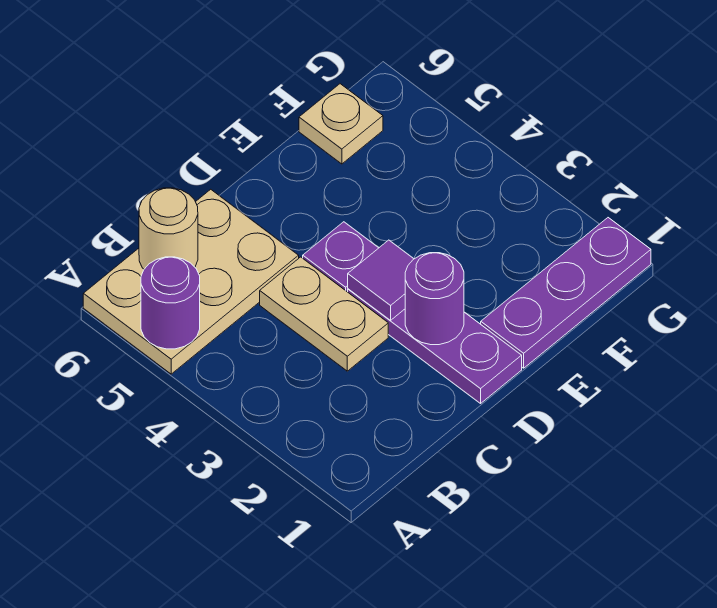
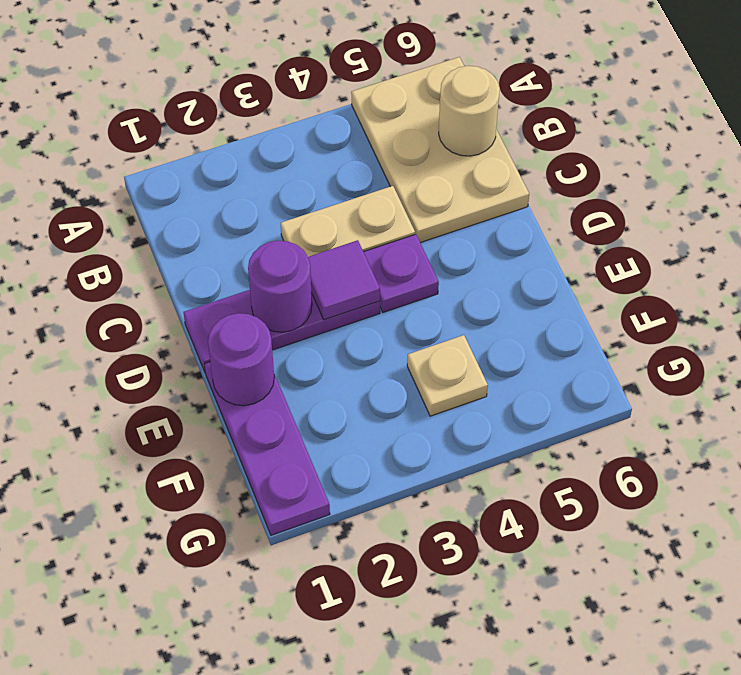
purple round brick A5 level 2 -> purple round brick E1 level 2
tan plate F6 level 1 -> tan plate F4 level 1

